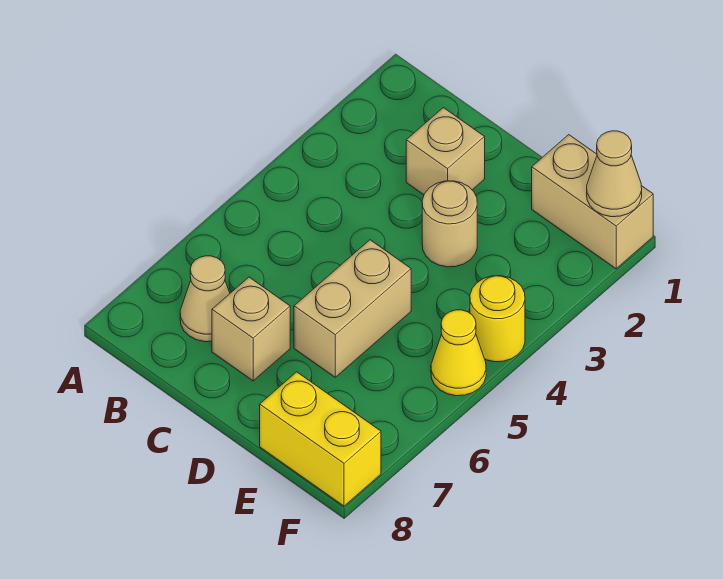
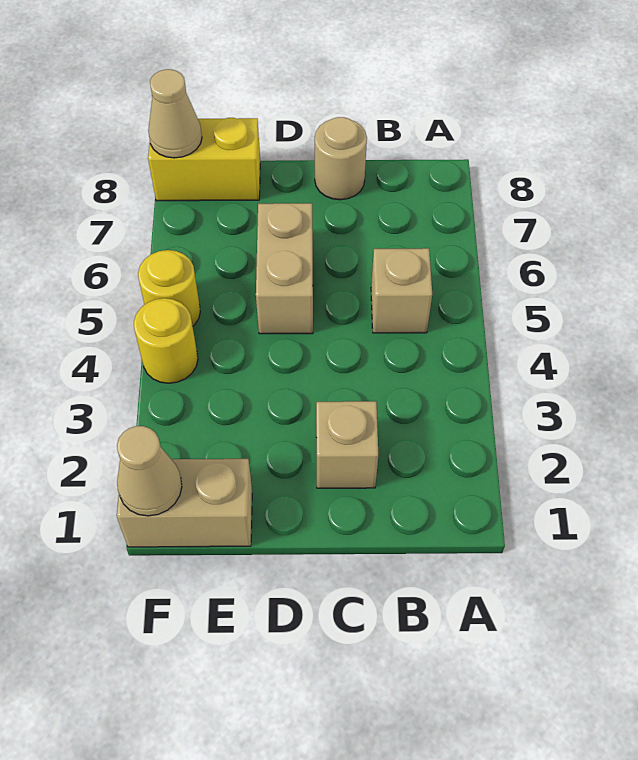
tan cone B7 level 1 -> tan cone F8 level 2
tan brick C7 level 1 -> tan brick B5 level 1
tan round brick D3 level 1 -> tan round brick C8 level 1
yellow cone F5 level 1 -> yellow round brick F5 level 1

